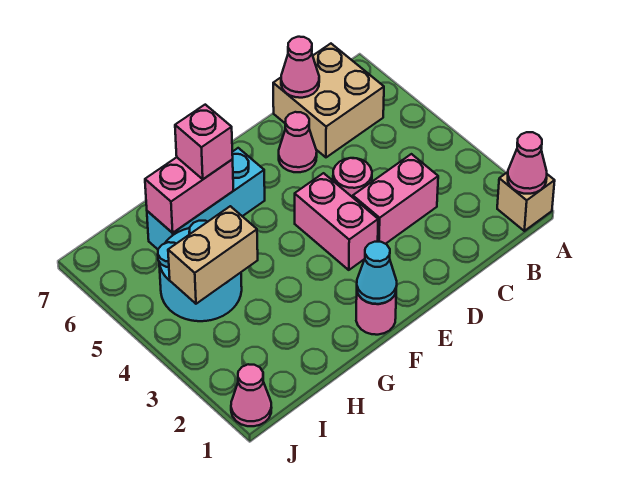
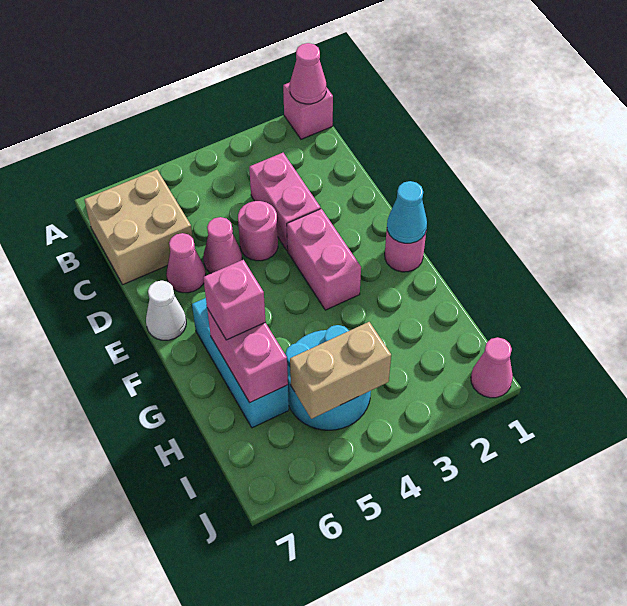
tan brick A1 level 1 -> pink brick A1 level 1
pink cone C7 level 2 -> pink cone D5 level 1
pink brick E3:E4 level 1 -> pink brick E3:F3 level 1
none -> white cone E7 level 1
tan brick H4:I4 level 2 -> tan brick I4:I5 level 2

